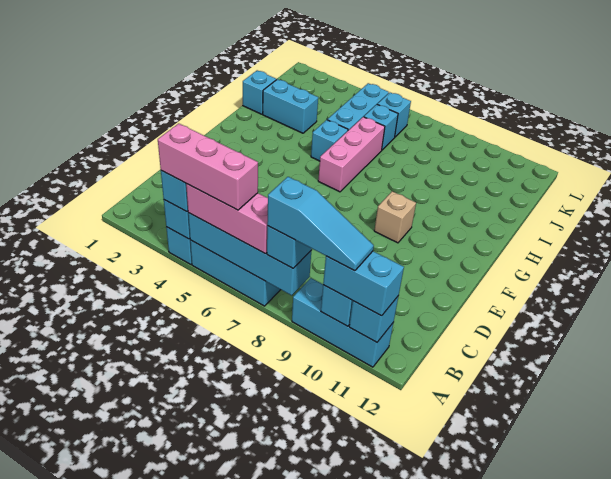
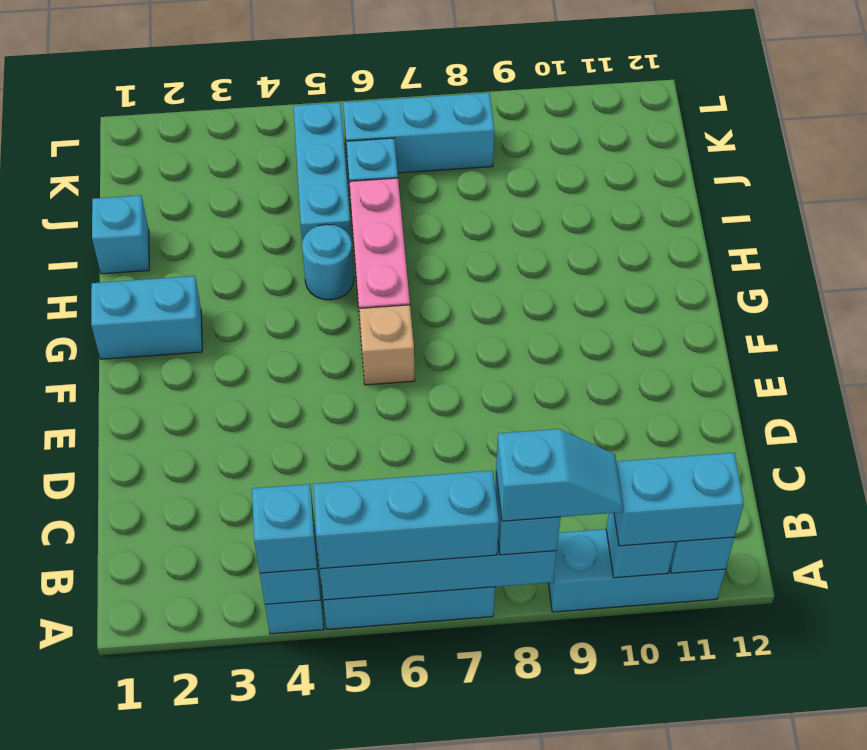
pink brick A4:A6 level 4 -> none
pink brick A5:A7 level 3 -> cyan brick A5:A7 level 3
cyan slope A8:A10 level 4 top 8 -> cyan slope A8:A9 level 4 top 8
tan brick F9 level 1 -> tan brick F6 level 1
cyan brick H5 level 1 -> cyan round brick H5 level 1
cyan brick I2:I3 level 1 -> cyan brick G1:G2 level 1
cyan brick K6 level 1 -> cyan brick K6:K8 level 1

